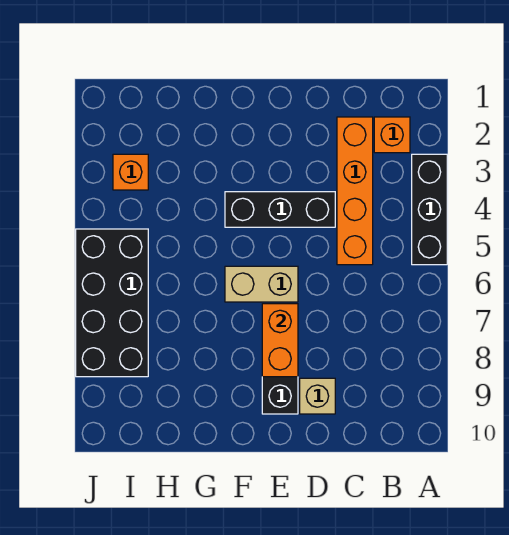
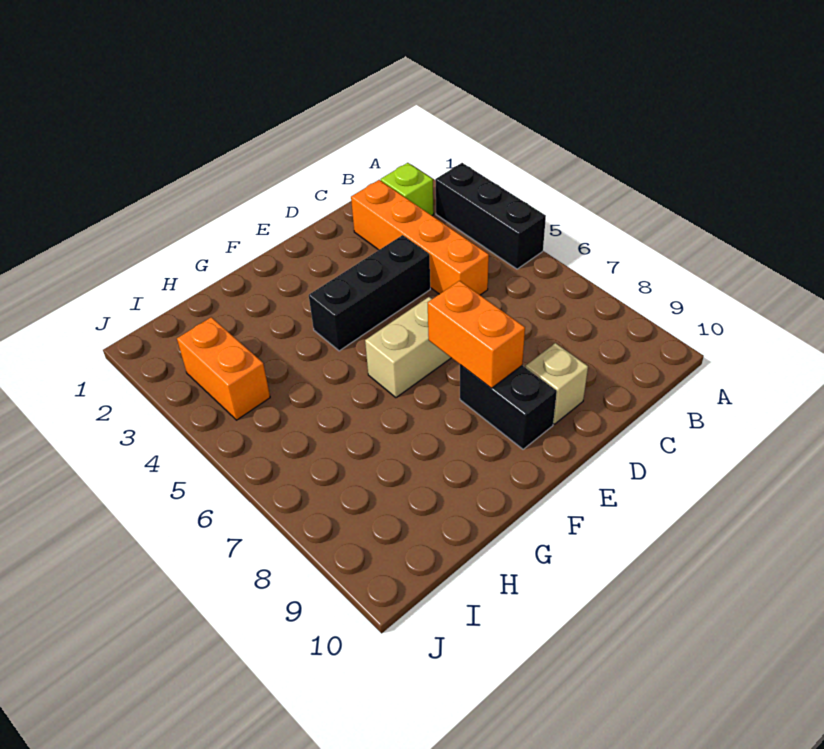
orange brick B2 level 1 -> lime brick B2 level 1
orange brick I3 level 1 -> orange brick I3:I4 level 1
black brick I5:J8 level 1 -> none

